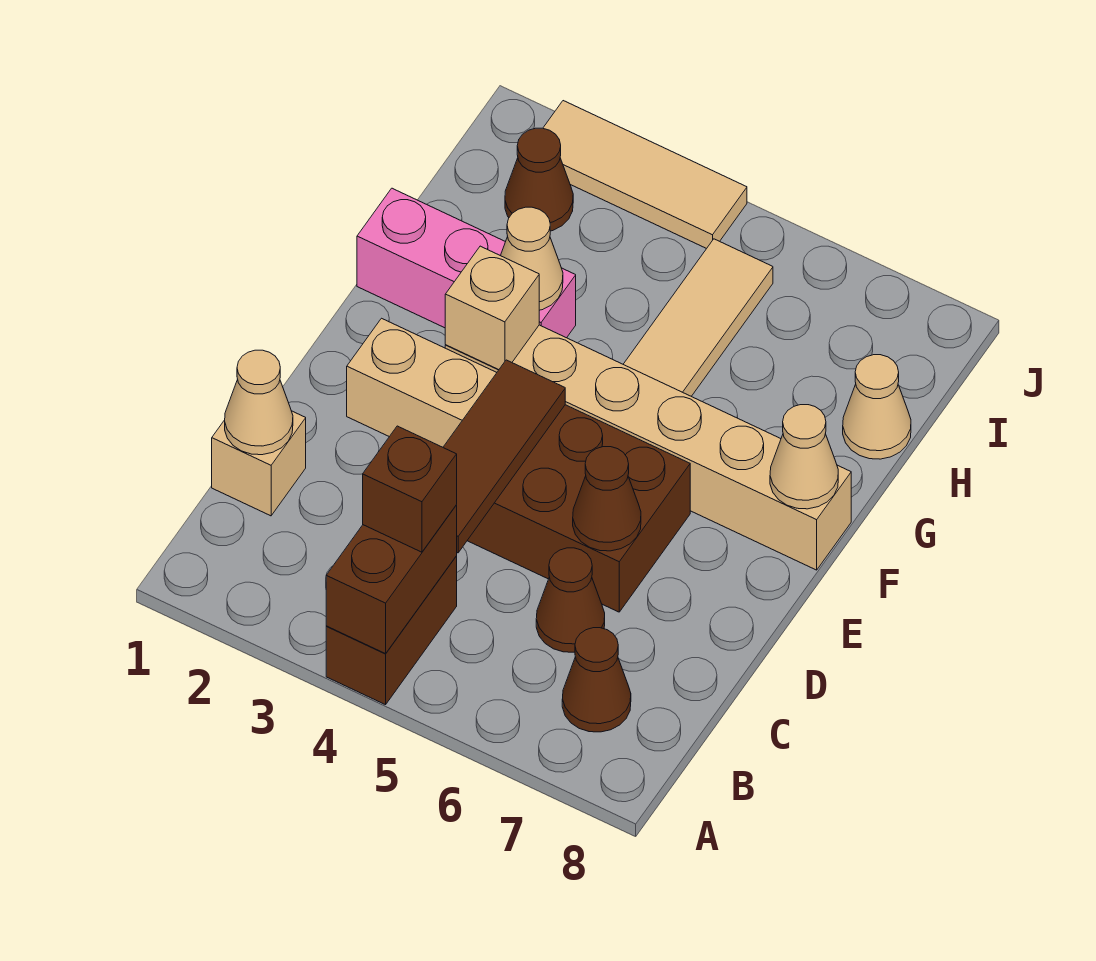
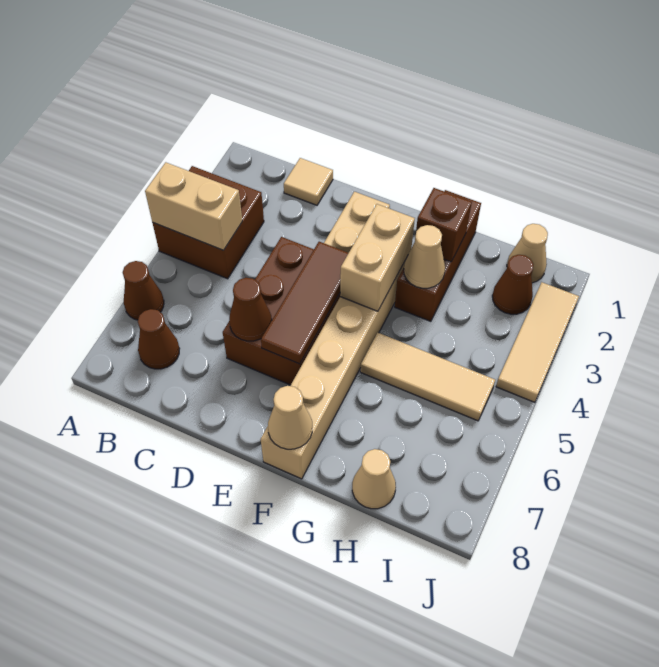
brown brick A4:B4 level 1 -> brown brick A3:B4 level 1
brown brick A4:B4 level 2 -> tan brick A4:B4 level 2
brown brick B4 level 3 -> brown brick G2 level 2
tan brick C1 level 1 -> tan tile C1 level 1
tan cone C1 level 2 -> tan cone I1 level 1
brown tile C4:E4 level 2 -> brown tile E4:E6 level 2
brown cone C6 level 1 -> brown cone A6 level 1
tan brick F3 level 2 -> tan brick F3:F4 level 2
pink brick G1:G3 level 1 -> brown brick G1:G3 level 1

